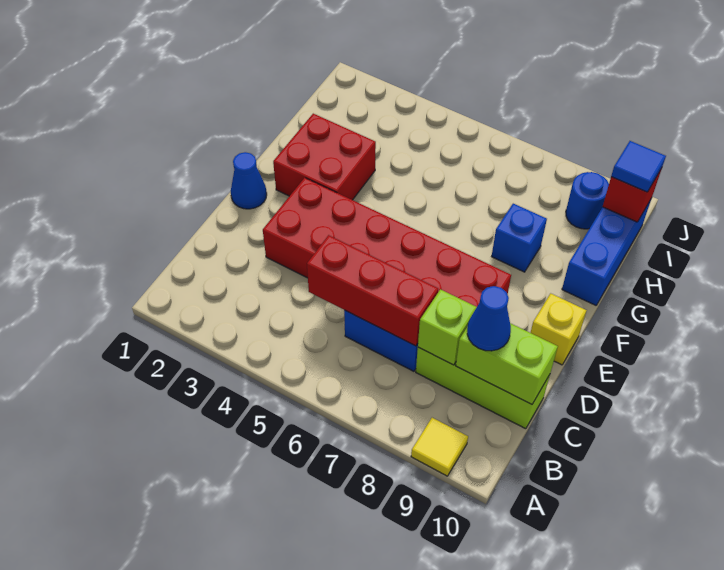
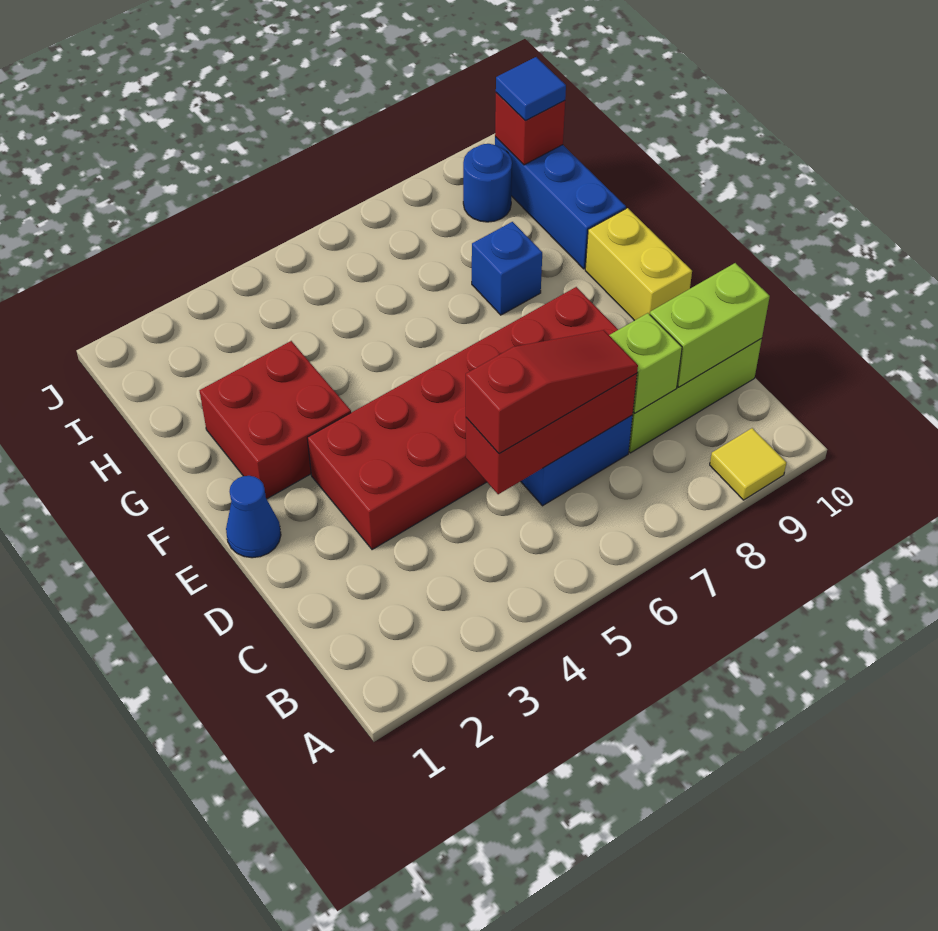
none -> red slope C5:C7 level 3 top 5
blue cone C9 level 3 -> none
yellow brick E10 level 1 -> yellow brick E10:F10 level 1

